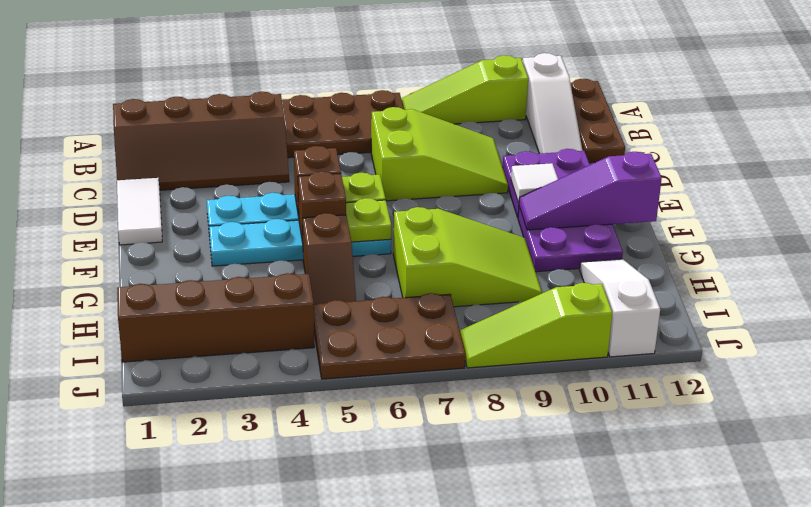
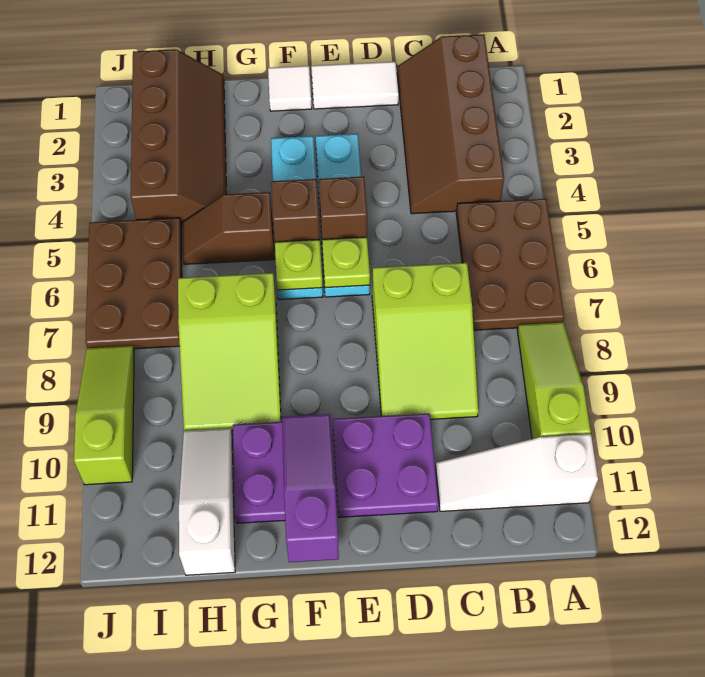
brown plate A12:C12 level 1 -> none
white tile E10 level 2 -> white tile F1 level 1
white slope H11:J11 level 1 top J -> white slope H10:H12 level 1 top 12

